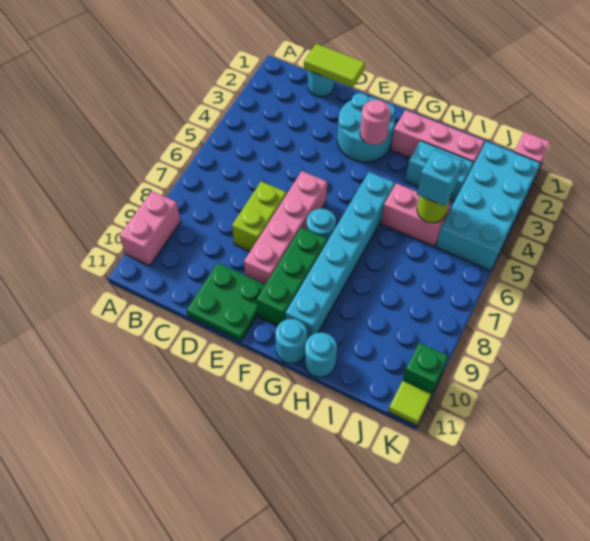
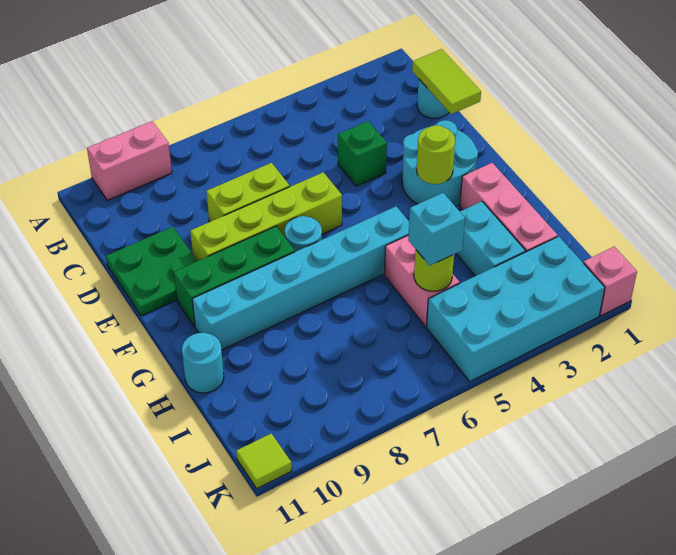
pink brick E6:E9 level 1 -> lime brick E6:E9 level 1
pink round brick F3 level 2 -> lime round brick F3 level 2
cyan round brick G11 level 1 -> none
green brick K10 level 1 -> green brick D4 level 1

